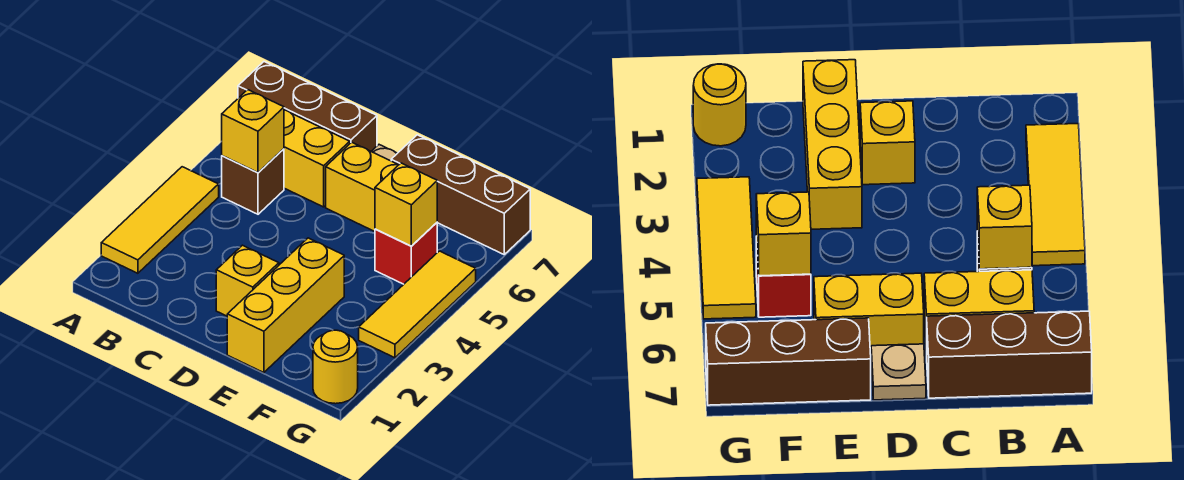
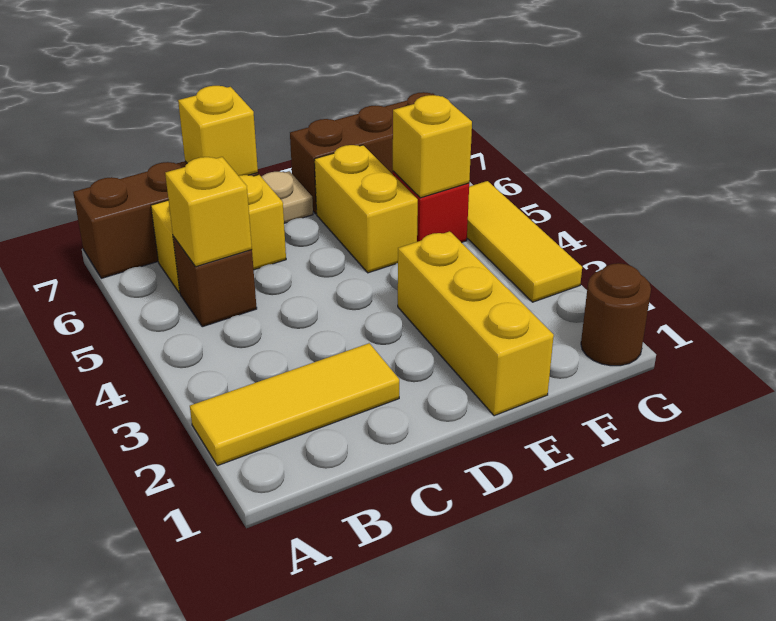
yellow tile A2:A4 level 1 -> yellow tile A2:C2 level 1
yellow brick D2 level 1 -> yellow brick C7 level 2
yellow brick D6:E6 level 1 -> yellow brick E5:E6 level 1
yellow round brick G1 level 1 -> brown round brick G1 level 1

